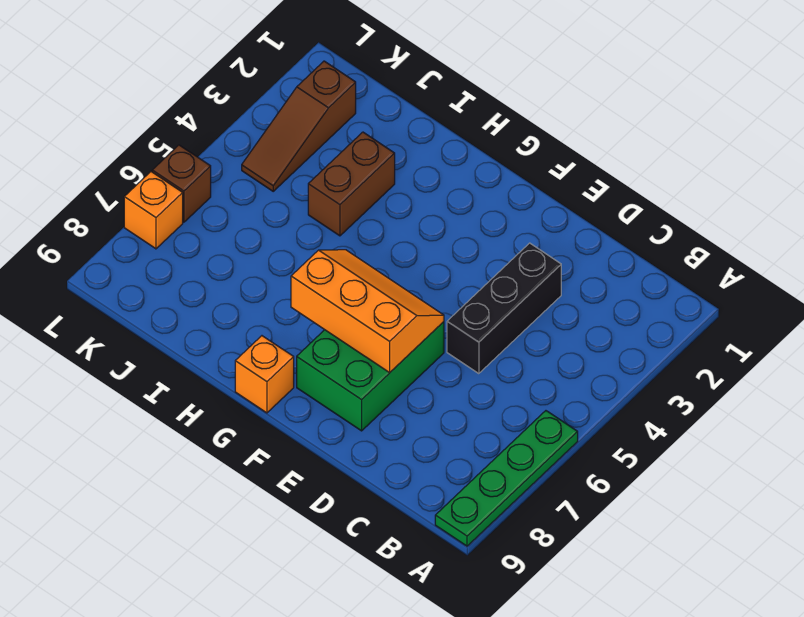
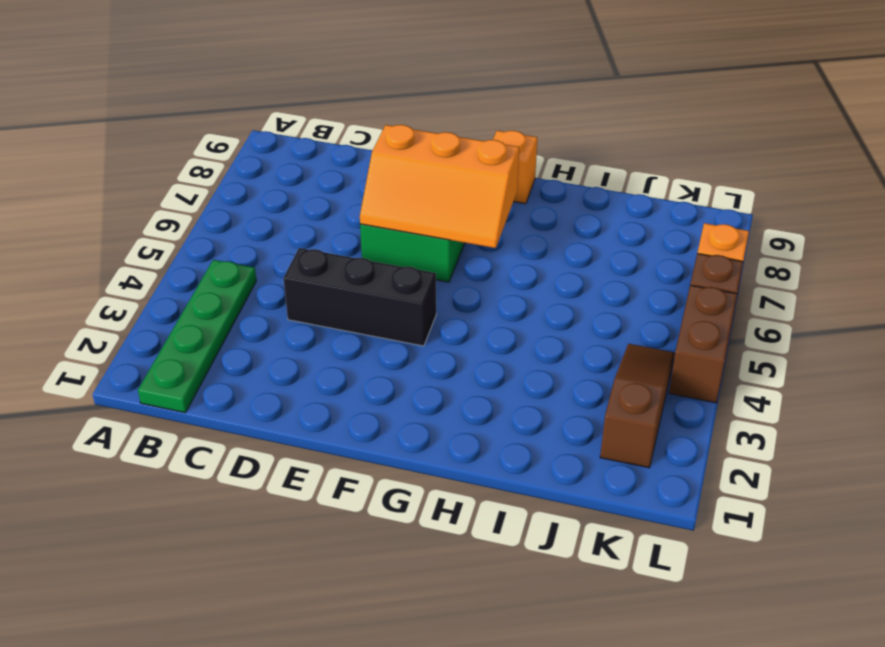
green plate A6:A9 level 1 -> green plate B1:B4 level 1
black brick D3:D5 level 1 -> black brick D4:F4 level 1
brown brick I3:I4 level 1 -> brown brick L4:L5 level 1

